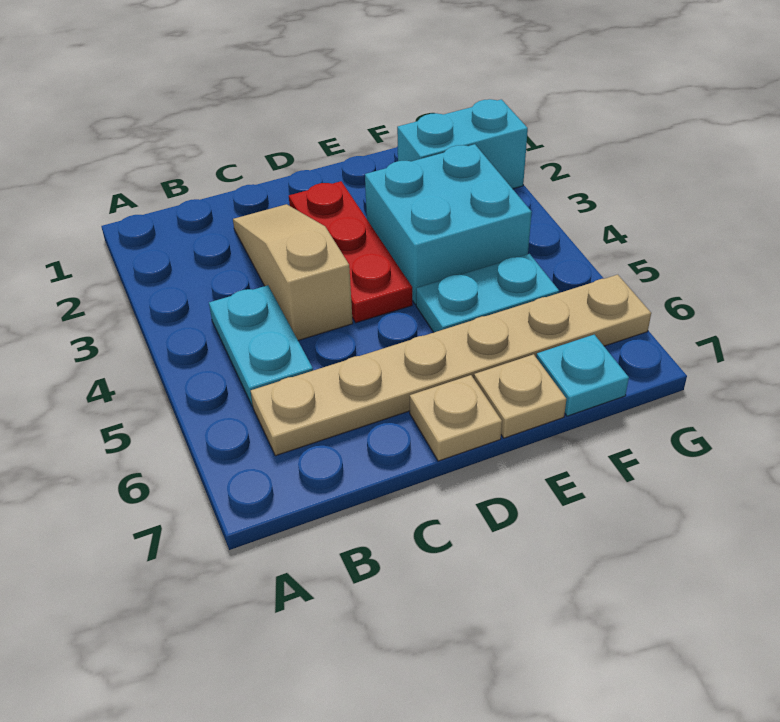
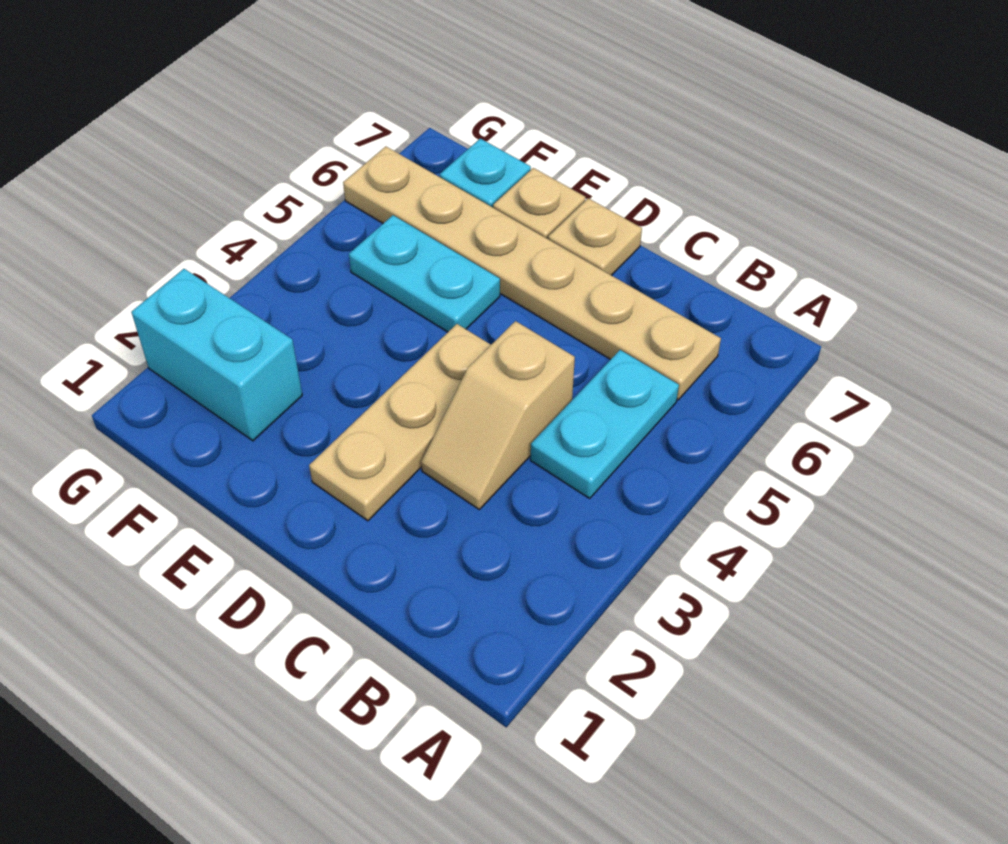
tan slope C2:C4 level 1 top 4 -> tan slope C3:C4 level 1 top 4
red plate D2:D4 level 1 -> tan plate D2:D4 level 1
cyan brick E3:F4 level 1 -> none

